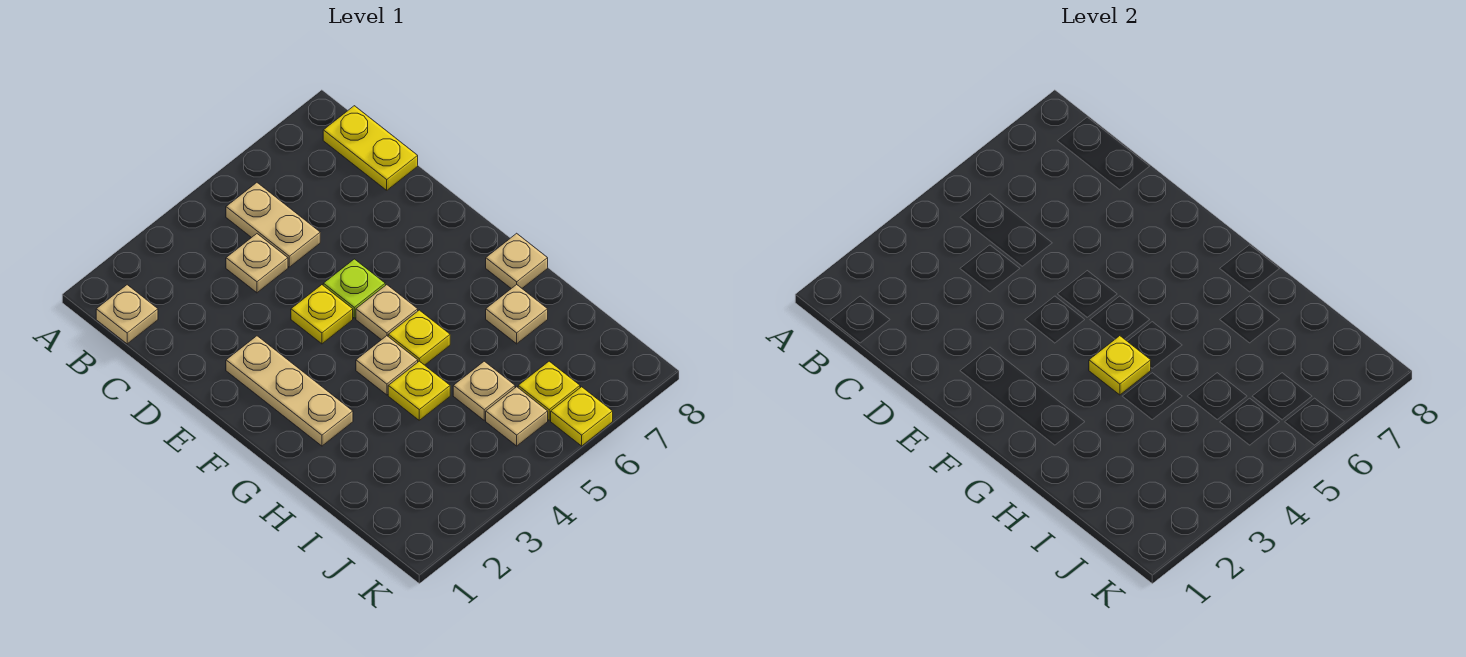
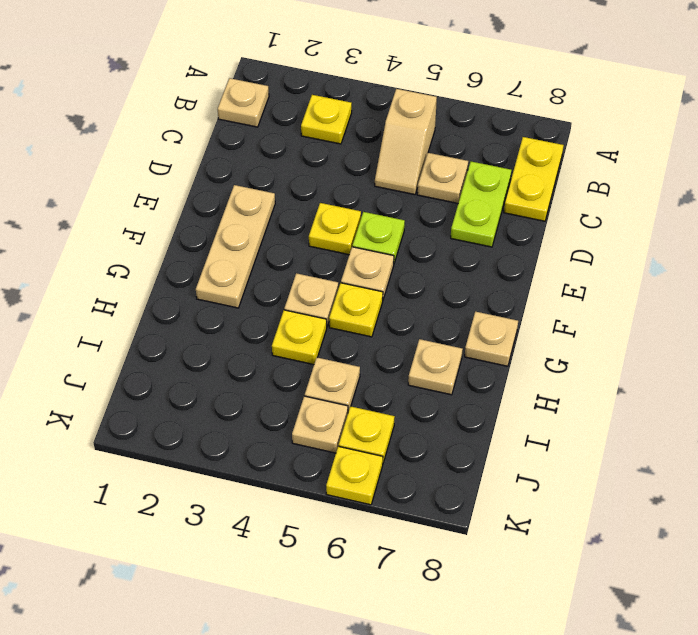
tan plate B5:C5 level 1 -> tan slope B5:C5 level 1 top B
tan plate C4 level 1 -> tan plate C6 level 1
none -> lime plate C7:D7 level 1
yellow plate G4 level 2 -> yellow plate B3 level 1

